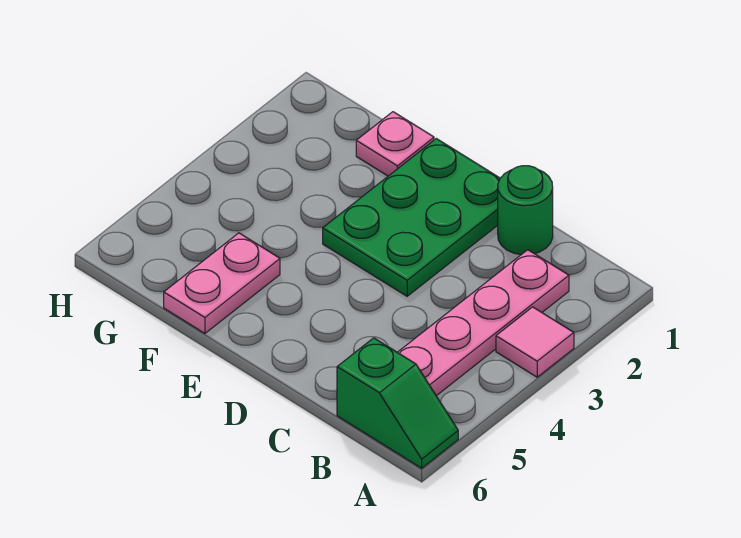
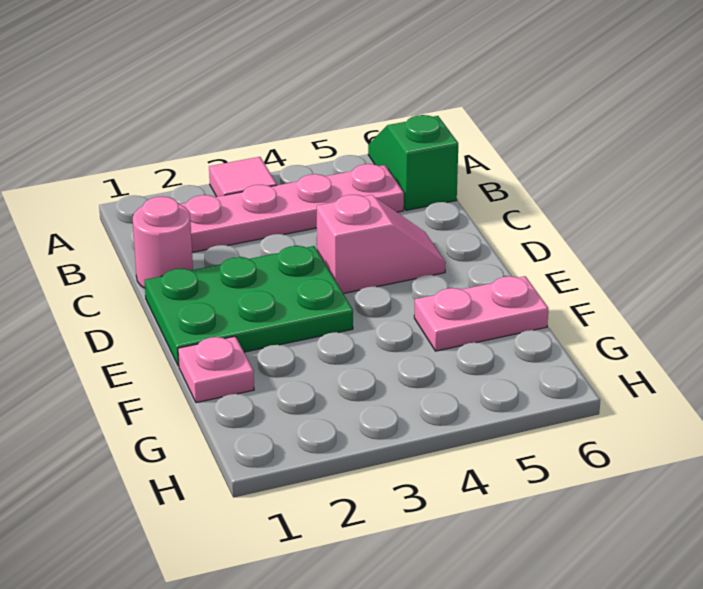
green round brick C1 level 1 -> pink round brick C1 level 1
none -> pink slope D4:D5 level 1 top 4

